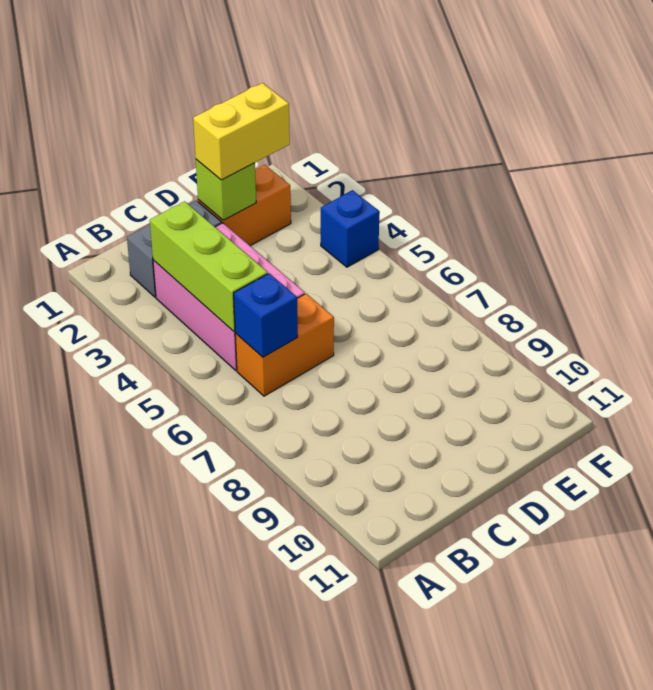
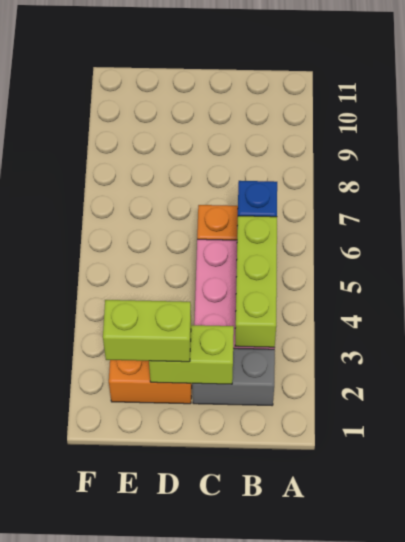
lime brick D2 level 2 -> lime brick C2:D2 level 2
yellow brick D2:E2 level 3 -> lime brick D2:E2 level 3
blue brick F4 level 1 -> none

